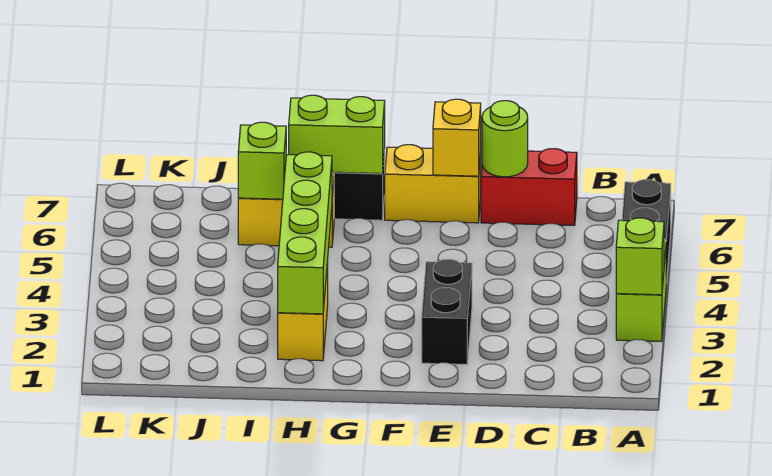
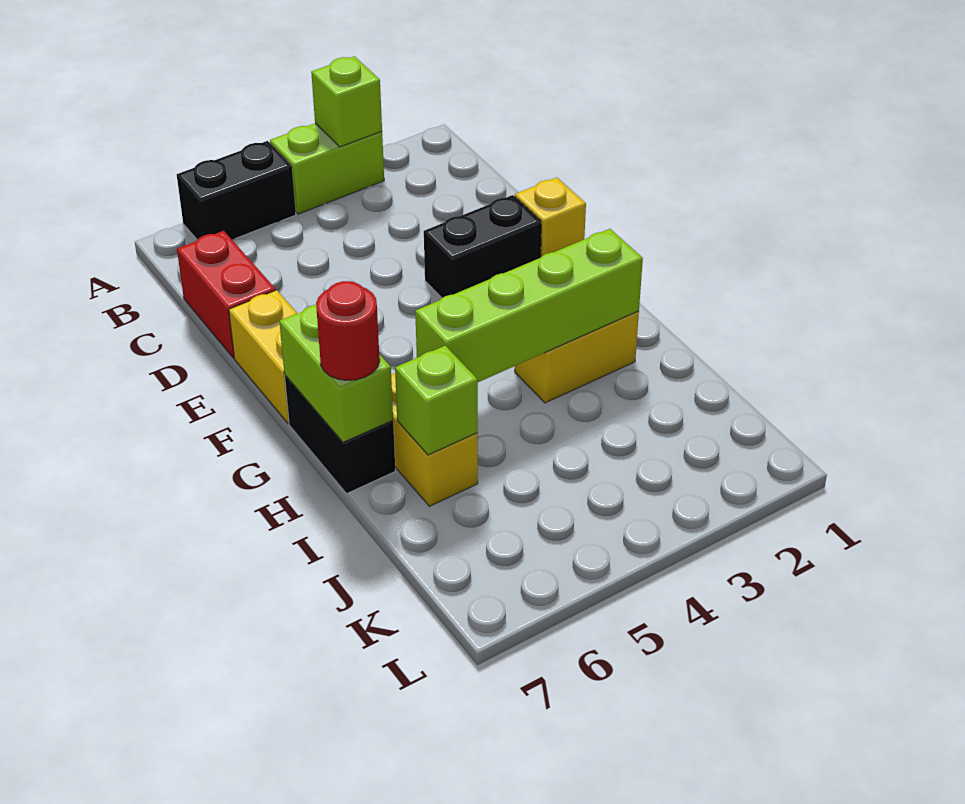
lime round brick D7 level 2 -> none
yellow brick E7 level 2 -> yellow brick E1 level 1
none -> red round brick H7 level 3

